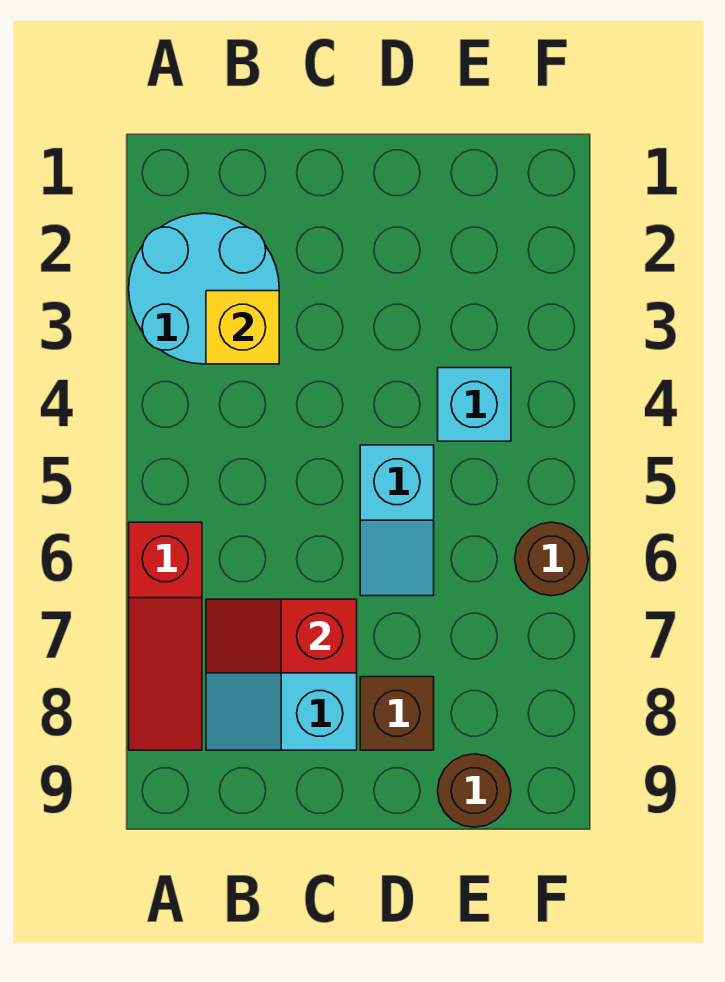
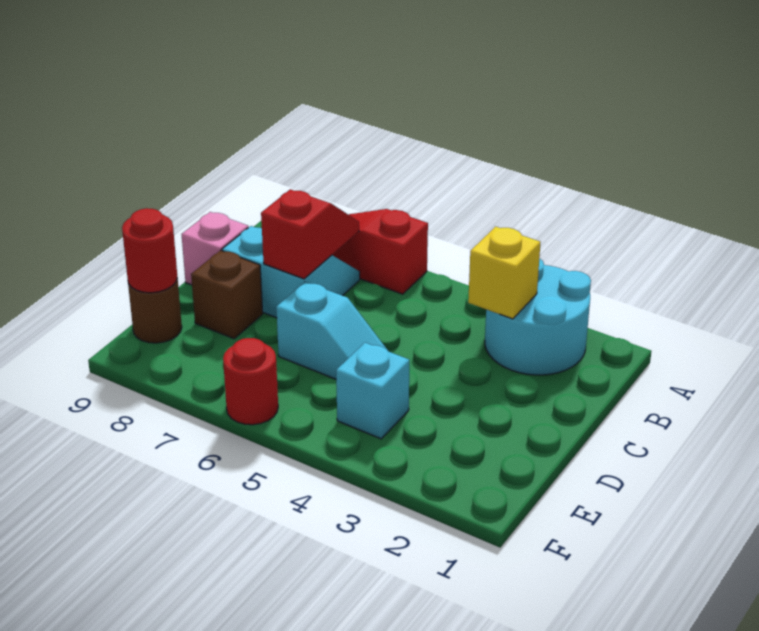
none -> pink brick C9 level 1
cyan slope D5:D6 level 1 top 5 -> cyan slope D5:D6 level 1 top 6
none -> red round brick E9 level 2
brown round brick F6 level 1 -> red round brick F6 level 1

